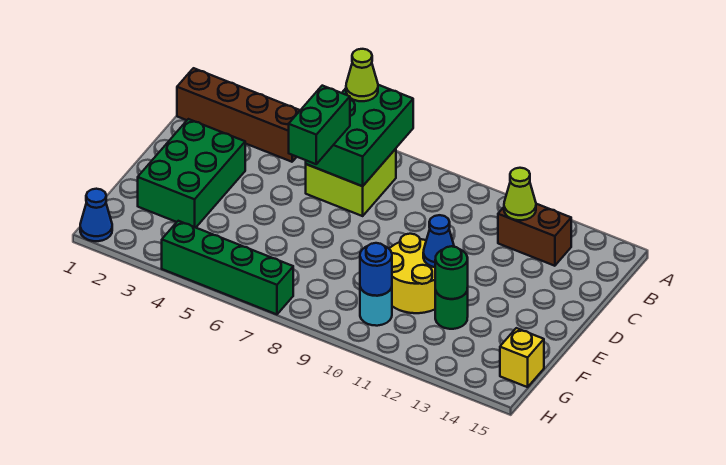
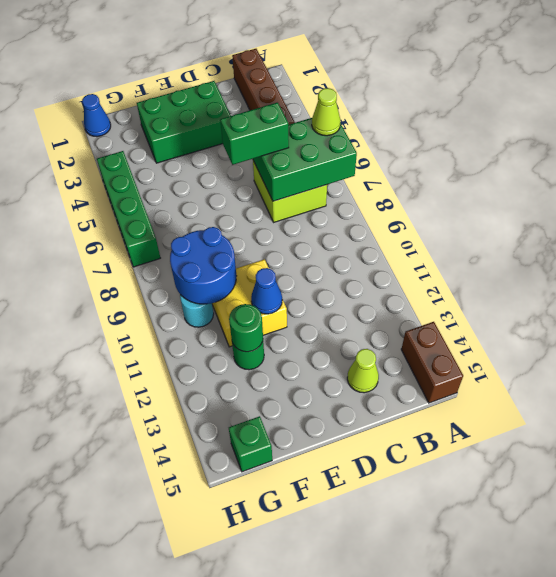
brown brick B12:B13 level 1 -> brown brick A14:A15 level 1
lime cone B12 level 2 -> lime cone C14 level 1
yellow round brick E10:F11 level 1 -> yellow brick E10:F11 level 1
blue round brick G10 level 2 -> blue round brick F9:G10 level 2
yellow brick G15 level 1 -> green brick G15 level 1

